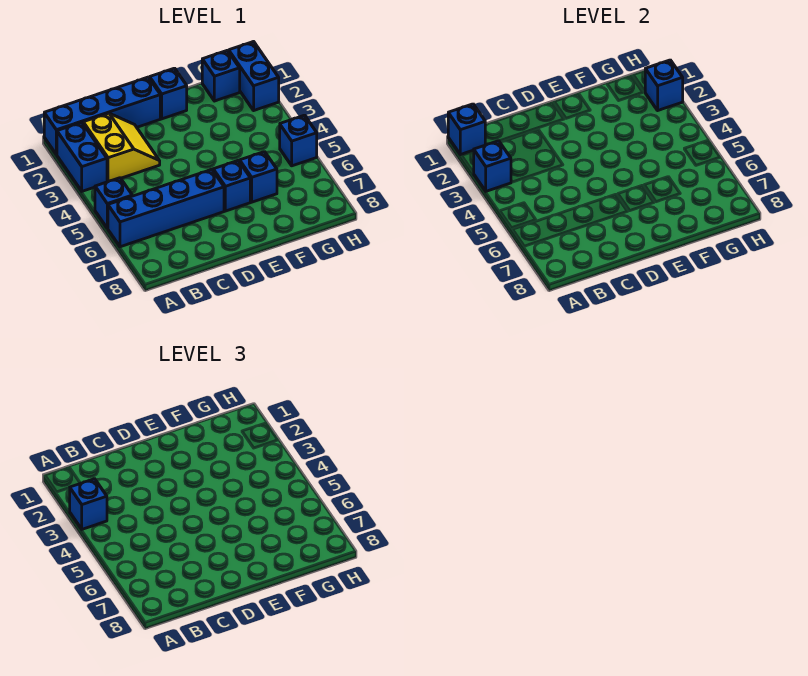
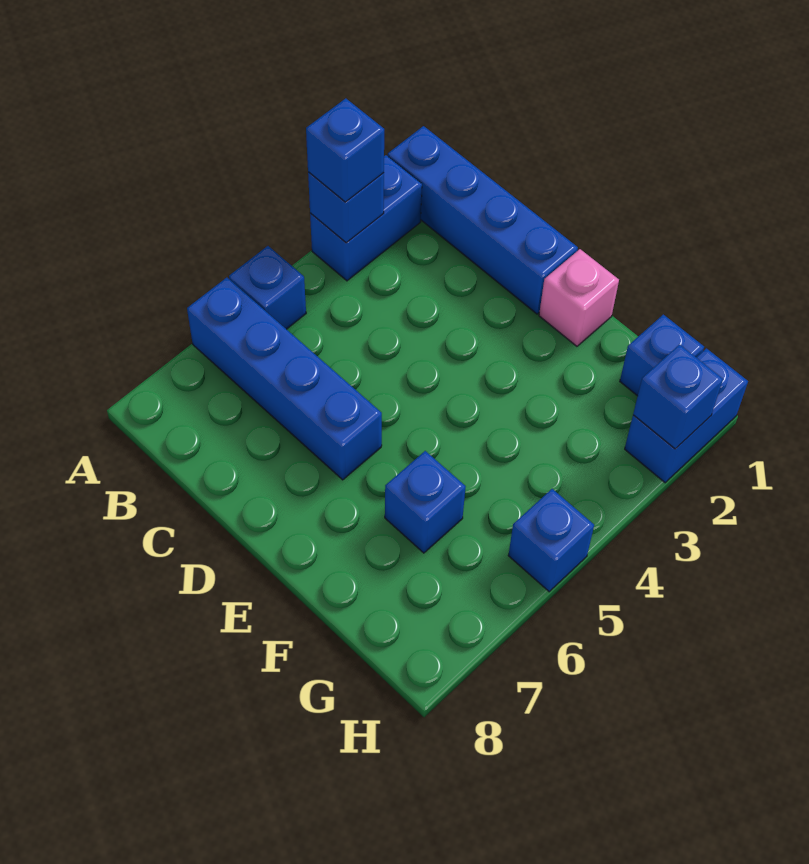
blue brick A1 level 2 -> none
yellow slope B2:C3 level 1 top B -> none
blue brick E1 level 1 -> pink brick E1 level 1
blue brick E6 level 1 -> none

